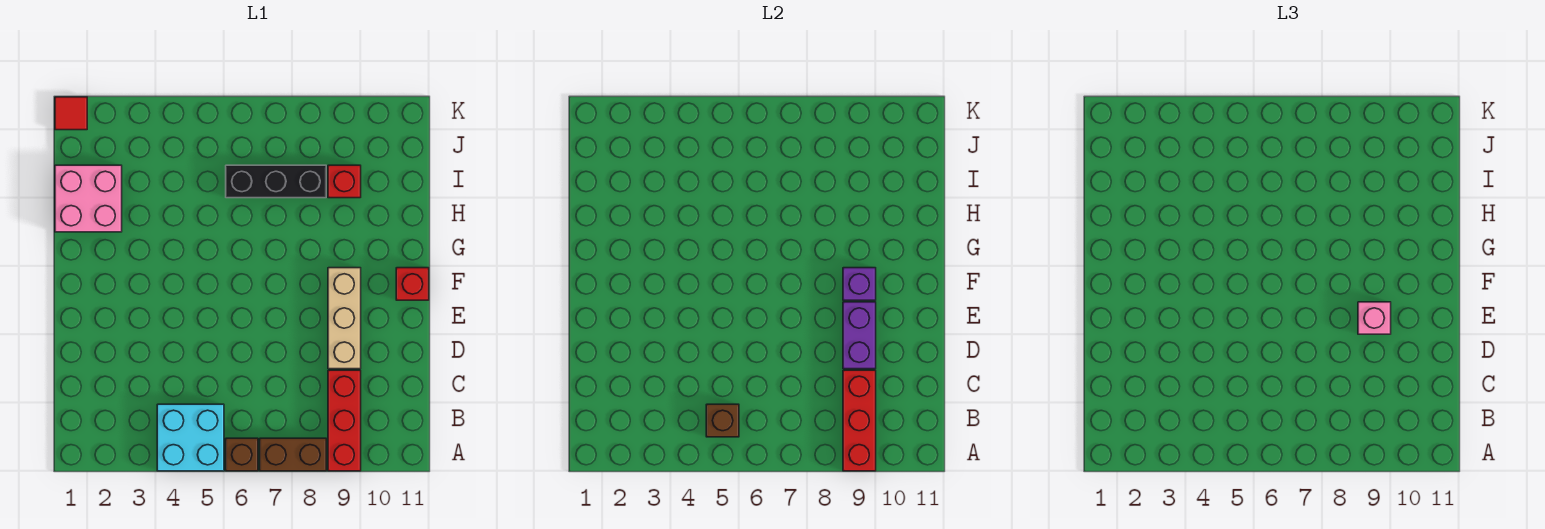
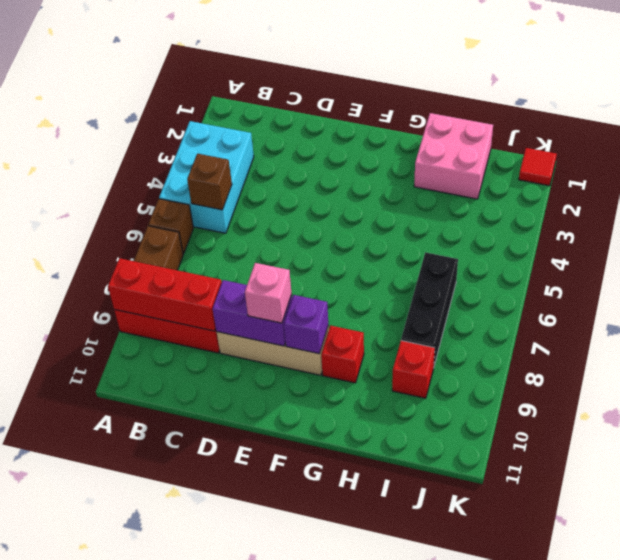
cyan brick A4:B5 level 1 -> cyan brick A3:B5 level 1
red brick F11 level 1 -> red brick G9 level 1

